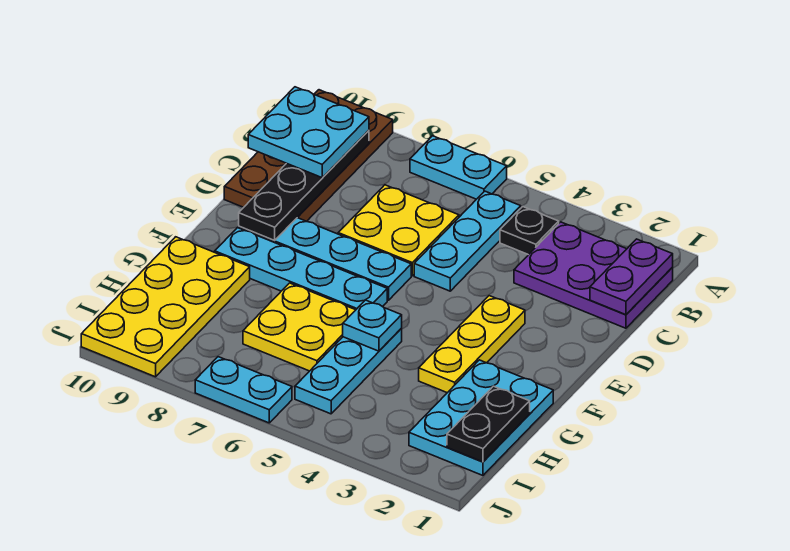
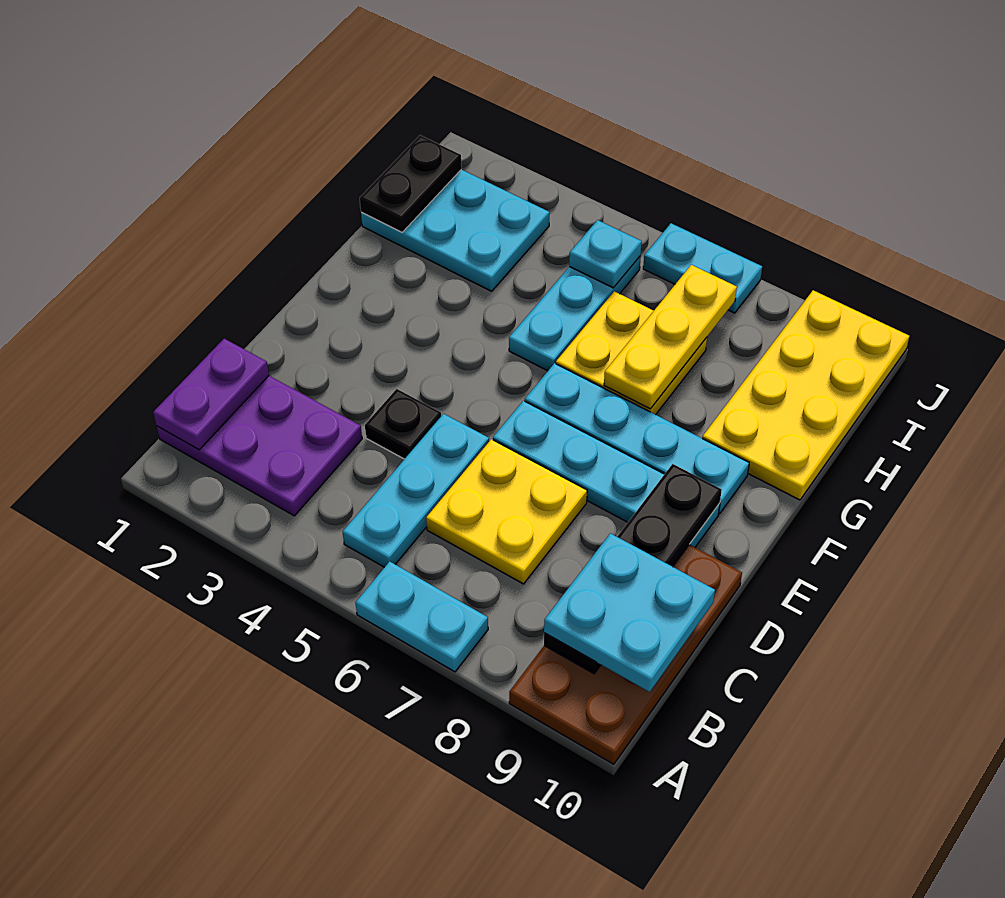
black plate B4 level 1 -> black plate D4 level 1
yellow plate E3:G3 level 1 -> yellow plate G7:I7 level 2
cyan plate G1:I2 level 1 -> cyan plate H1:I3 level 1
cyan plate G5 level 2 -> cyan plate I5 level 2

